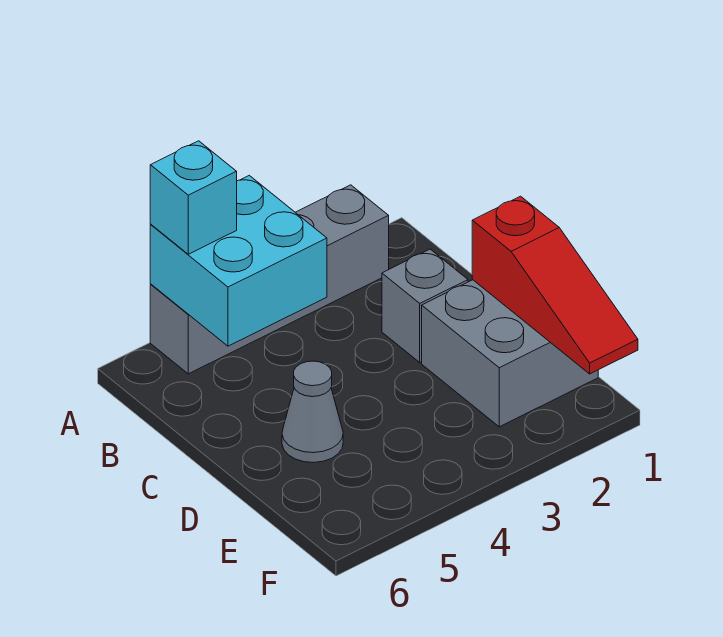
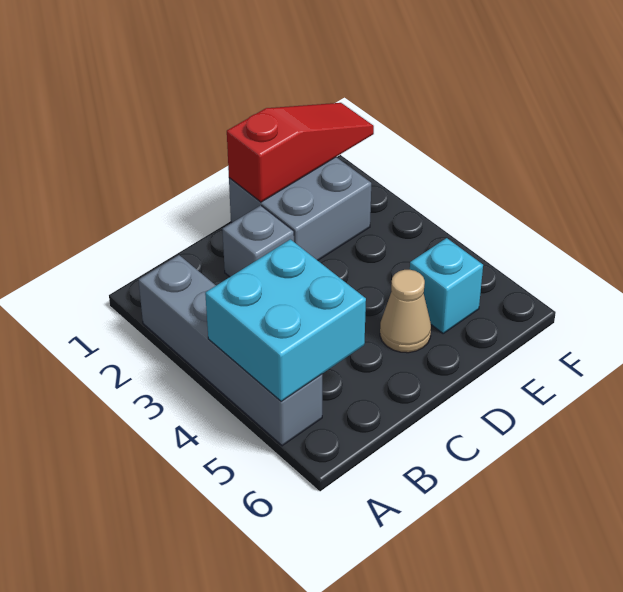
cyan brick A5 level 3 -> cyan brick E5 level 1
grey cone D5 level 1 -> tan cone D5 level 1

